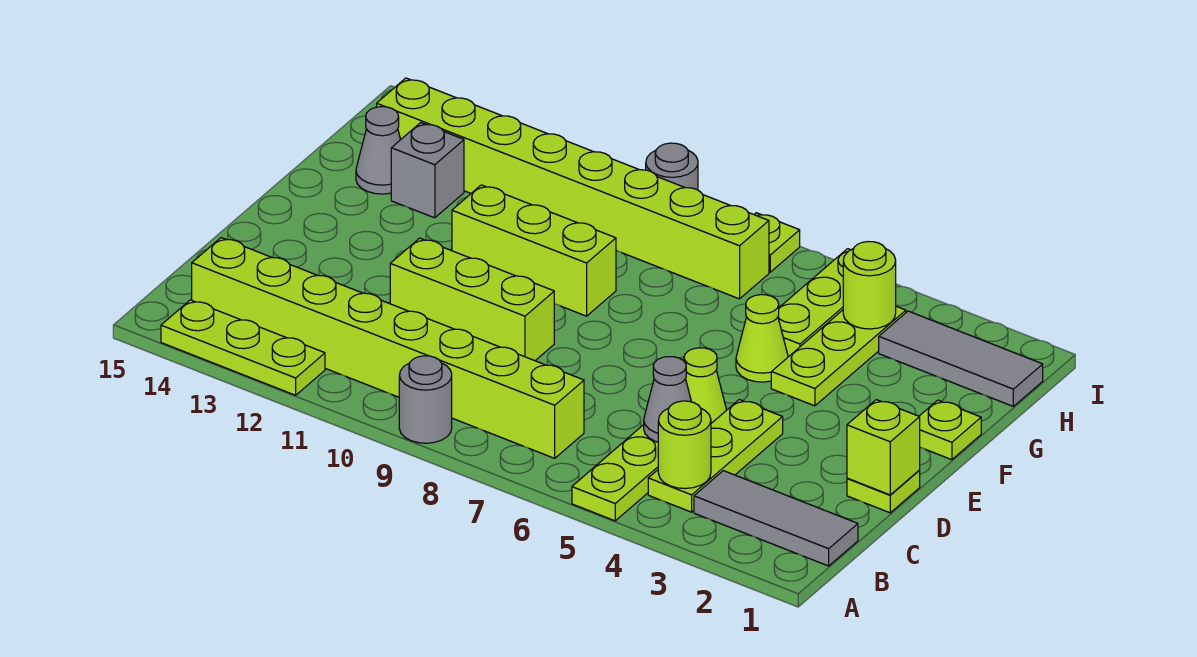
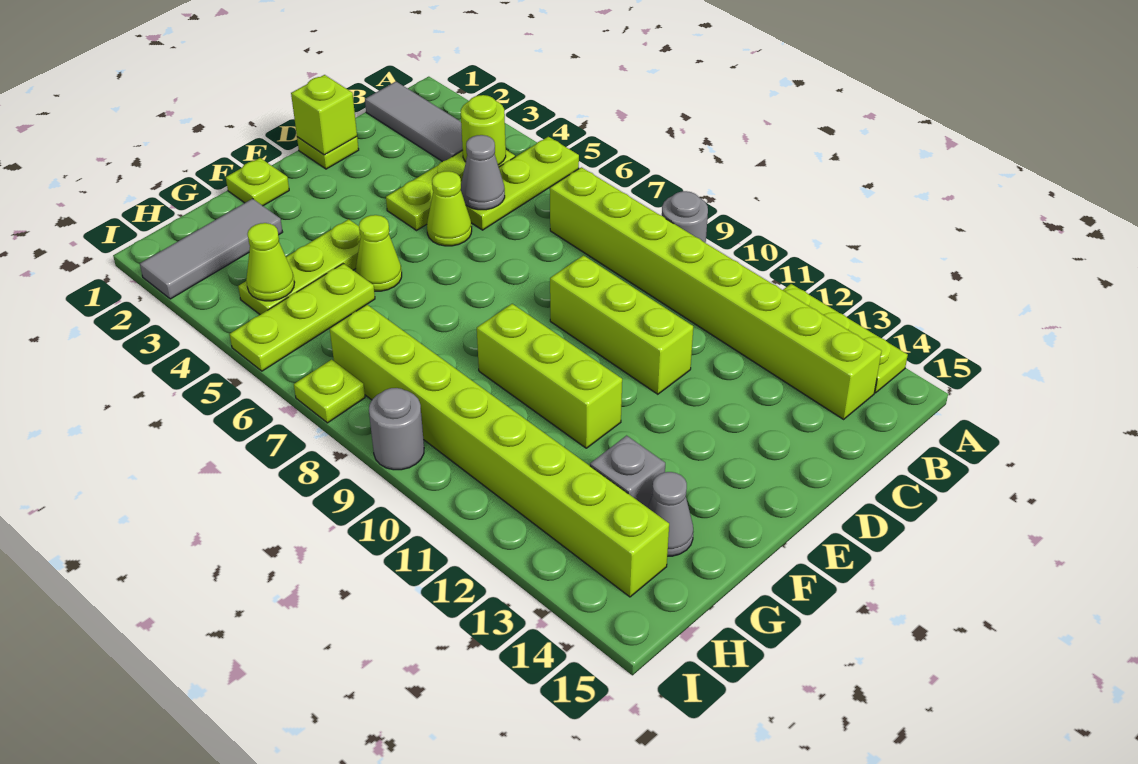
grey tile H1:H3 level 1 -> grey tile G2:I2 level 1
lime round brick H4 level 2 -> lime cone H4 level 2

